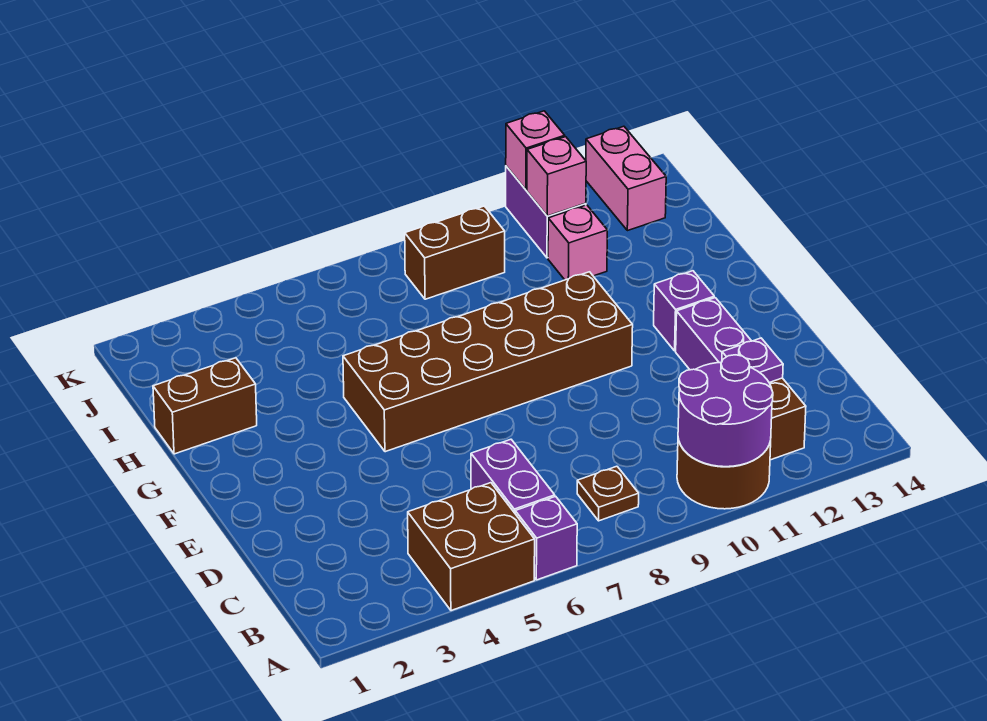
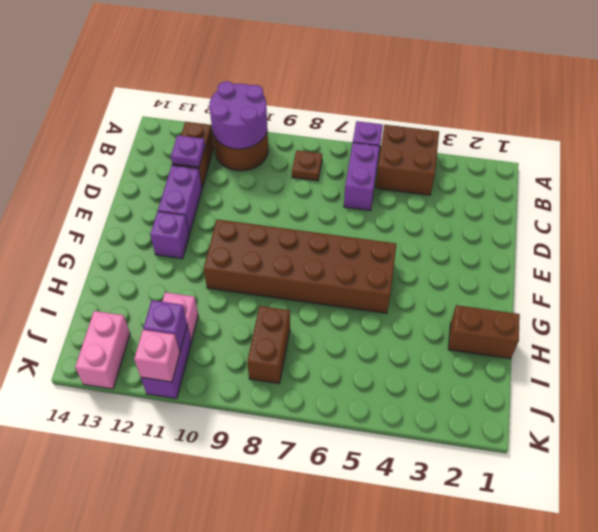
brown brick J8:J9 level 1 -> brown brick I8:J8 level 1
pink brick J11 level 2 -> purple brick J11 level 2

